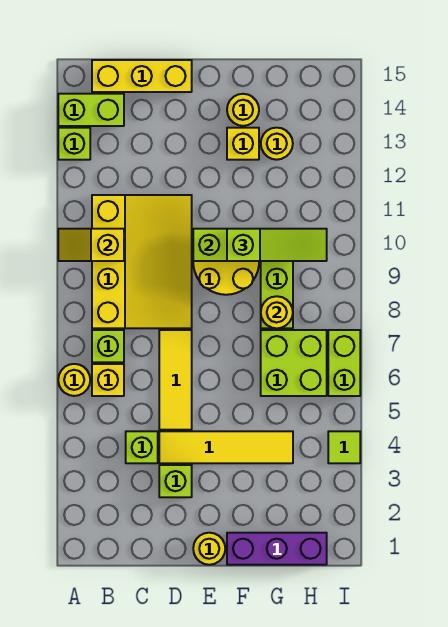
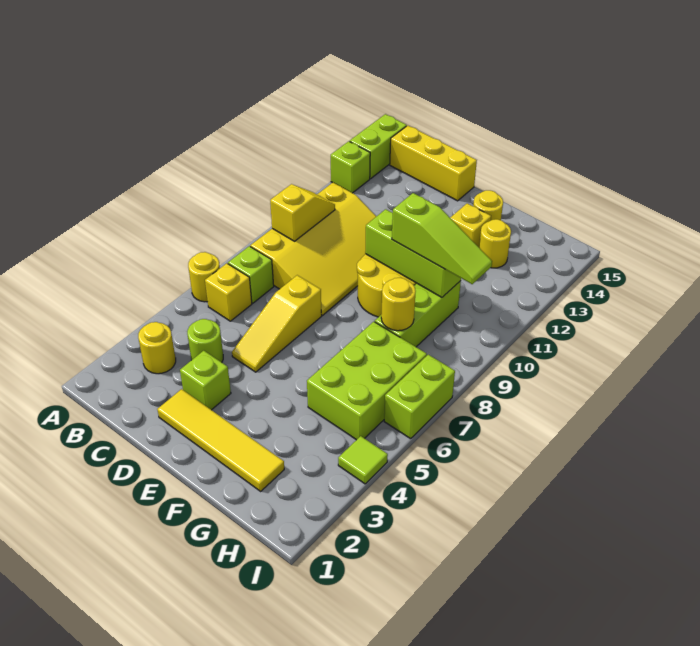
yellow slope A10:B10 level 2 top B -> yellow slope B9:B10 level 2 top 9
lime brick A14:B14 level 1 -> lime brick A14:A15 level 1
lime brick C4 level 1 -> lime round brick C4 level 1
yellow tile D4:G4 level 1 -> yellow tile D2:G2 level 1
yellow tile D5:D7 level 1 -> yellow slope D5:D7 level 1 top 7
yellow round brick E1 level 1 -> yellow round brick B3 level 1
purple brick F1:H1 level 1 -> none
lime brick G6:H7 level 1 -> lime brick G5:H7 level 1

